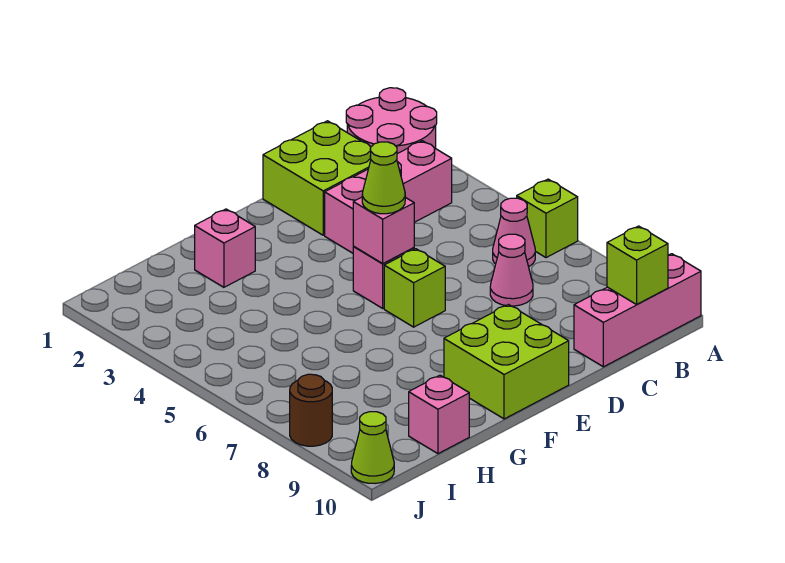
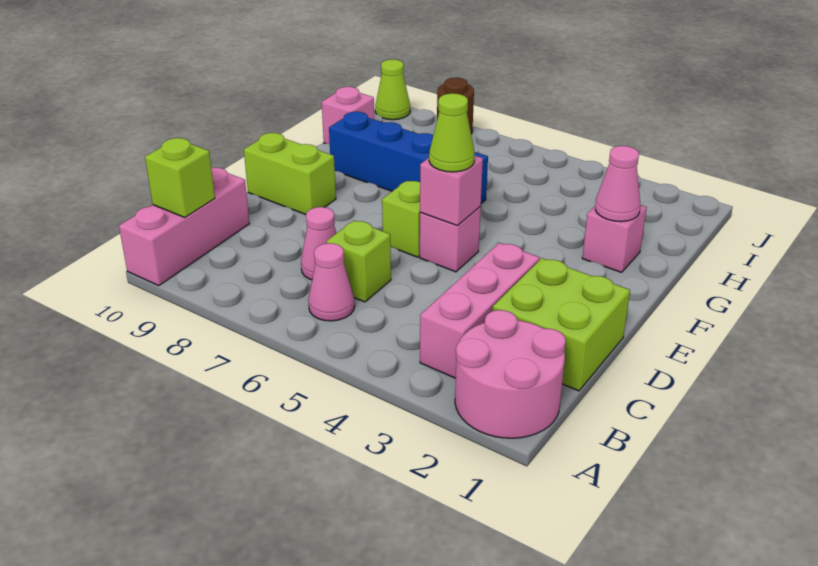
lime brick A6 level 1 -> lime brick C6 level 1
lime brick E9:F10 level 1 -> lime brick E9:E10 level 1
none -> pink cone G2 level 2
none -> blue brick G6:G9 level 1

